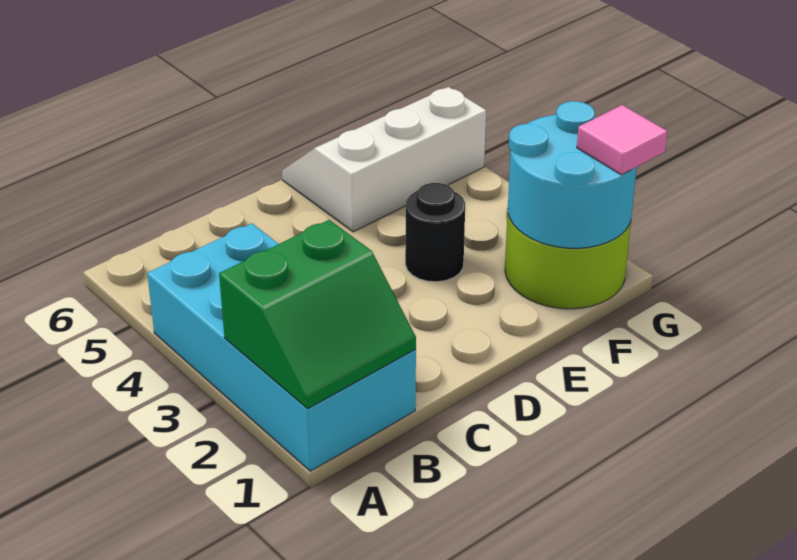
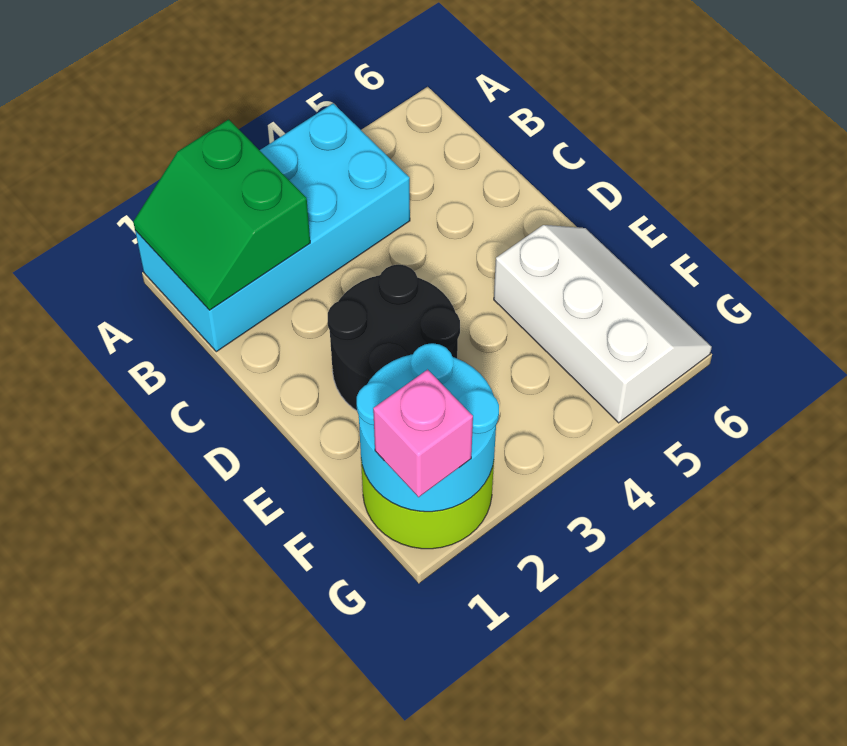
black round brick E3 level 1 -> black round brick D2:E3 level 1
pink tile G1 level 3 -> pink brick G1 level 3

